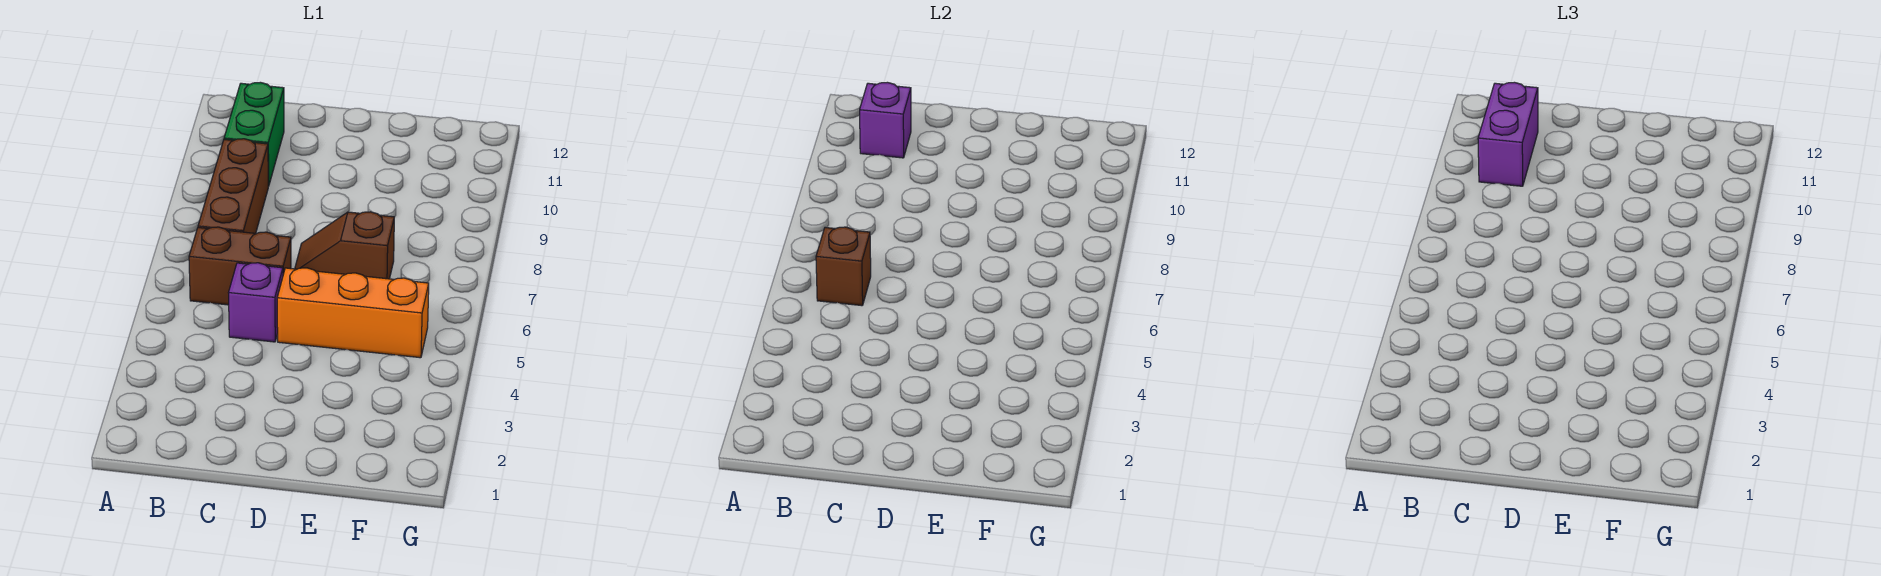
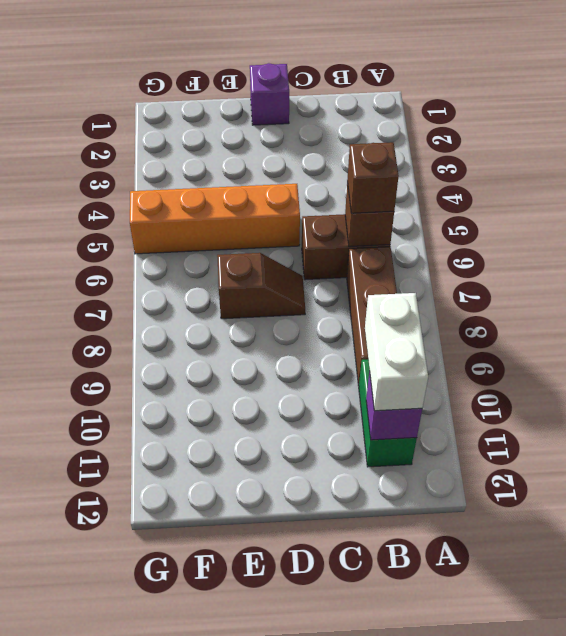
none -> brown brick B6 level 3
purple brick B10:B11 level 3 -> white brick B10:B11 level 3
purple brick C5 level 1 -> purple brick D1 level 1
orange brick D5:F5 level 1 -> orange brick D5:G5 level 1

